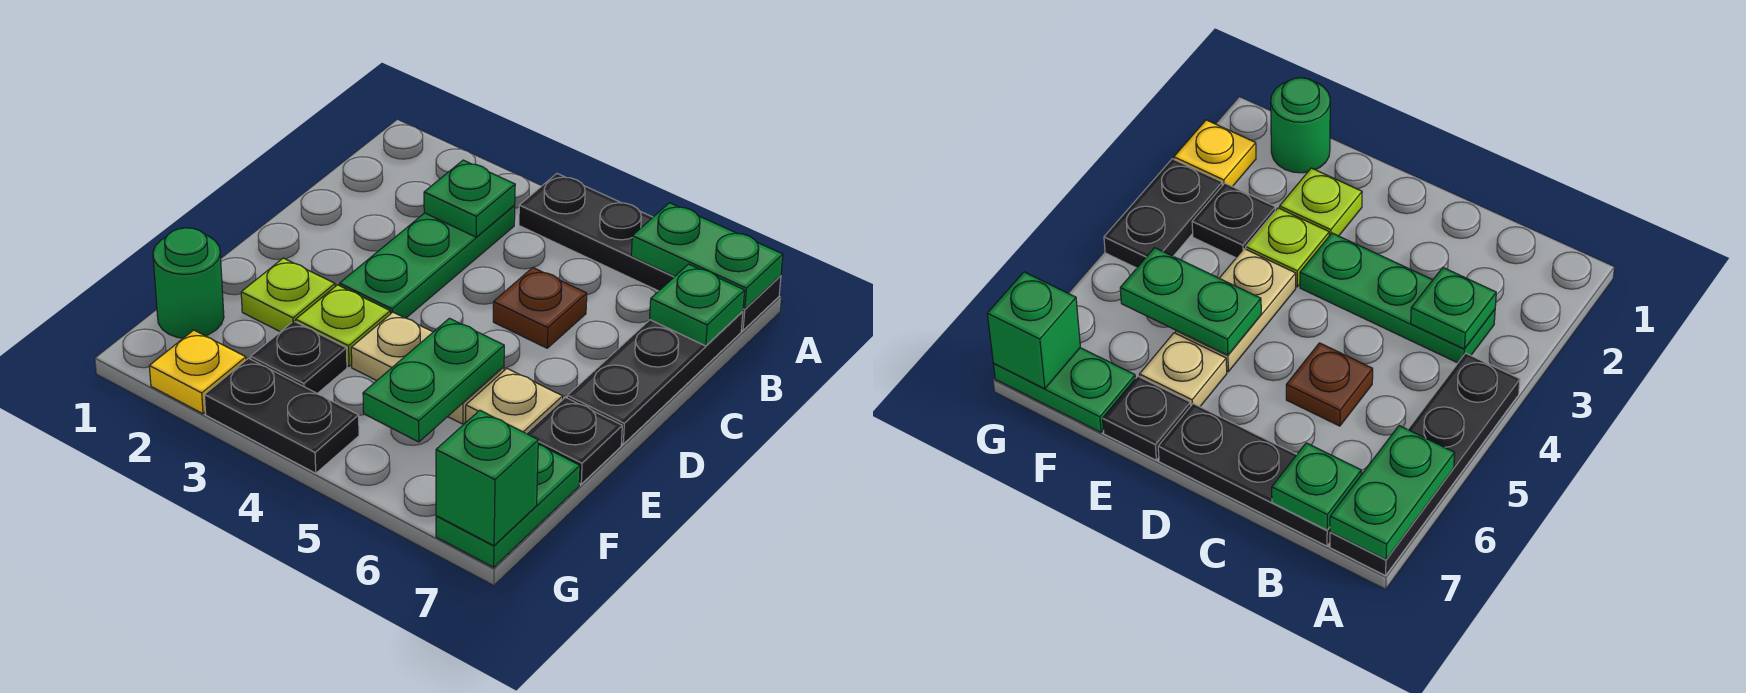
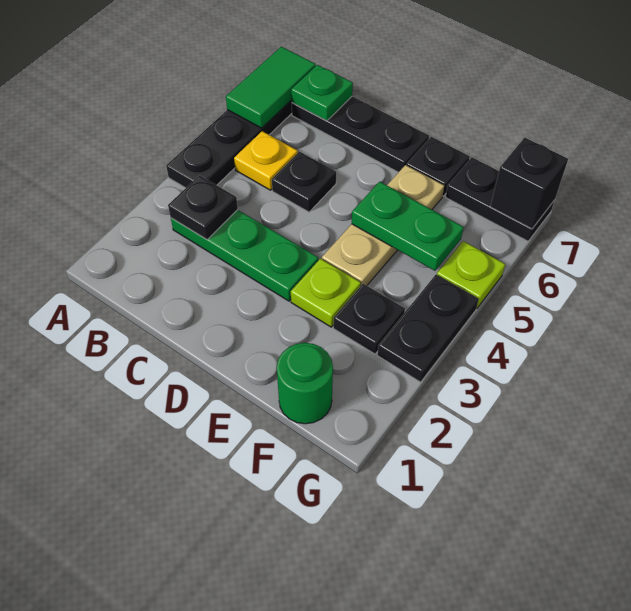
green plate A6:A7 level 2 -> green tile A6:A7 level 2
green plate B3 level 2 -> black plate B3 level 2
brown plate C5 level 1 -> black plate C5 level 1
lime plate E2 level 1 -> lime plate G5 level 1
green plate F7:G7 level 1 -> black plate F7:G7 level 1
yellow plate G2 level 1 -> yellow plate B5 level 1
green brick G7 level 2 -> black brick G7 level 2

